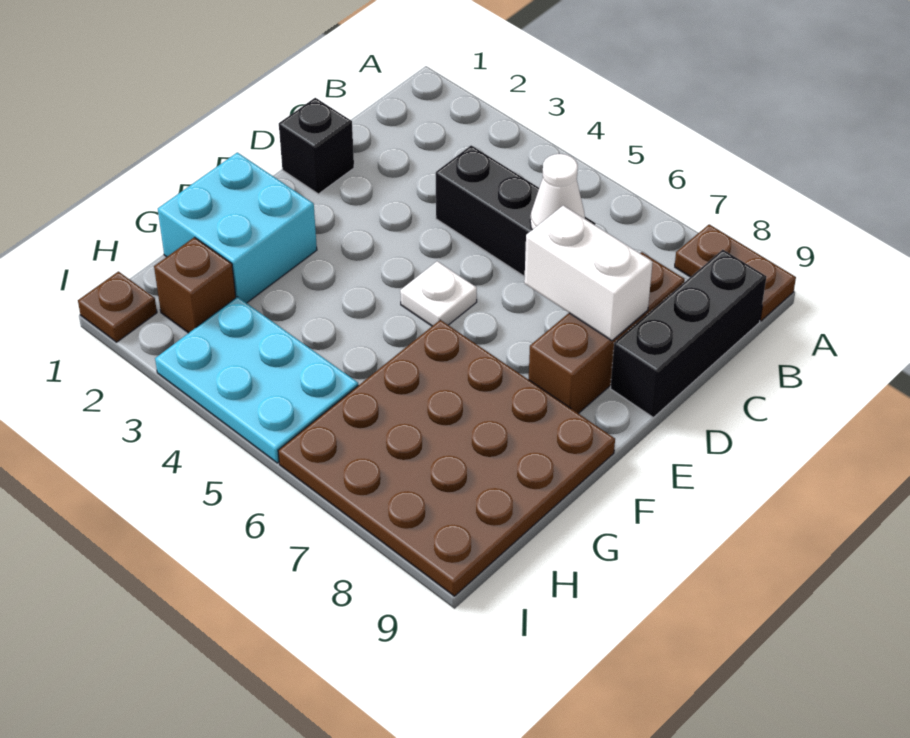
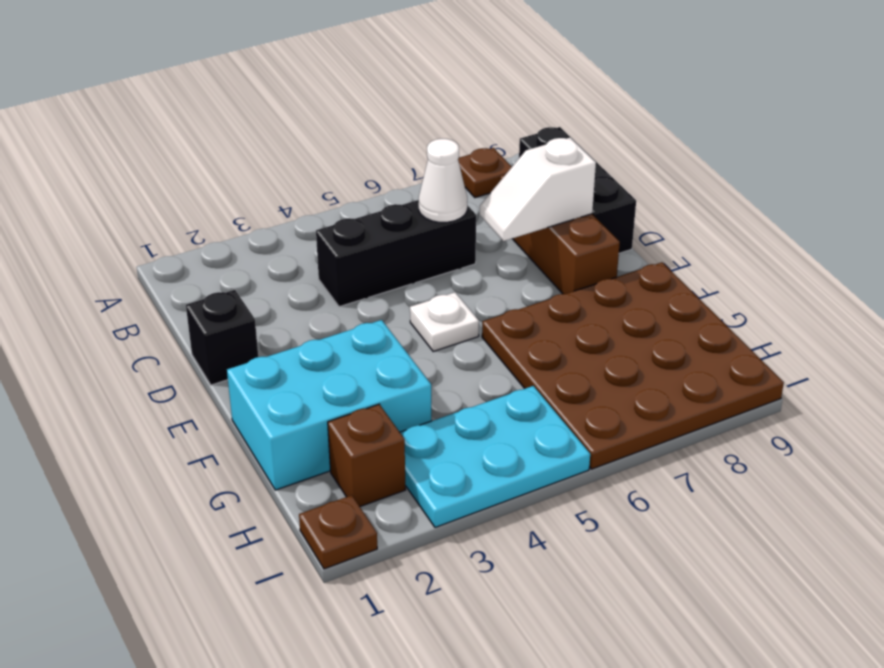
brown plate A8:A9 level 1 -> brown plate A8 level 1
white brick D7:D8 level 2 -> white slope D7:D8 level 2 top 8
cyan brick F1:G2 level 1 -> cyan brick F1:G3 level 1

